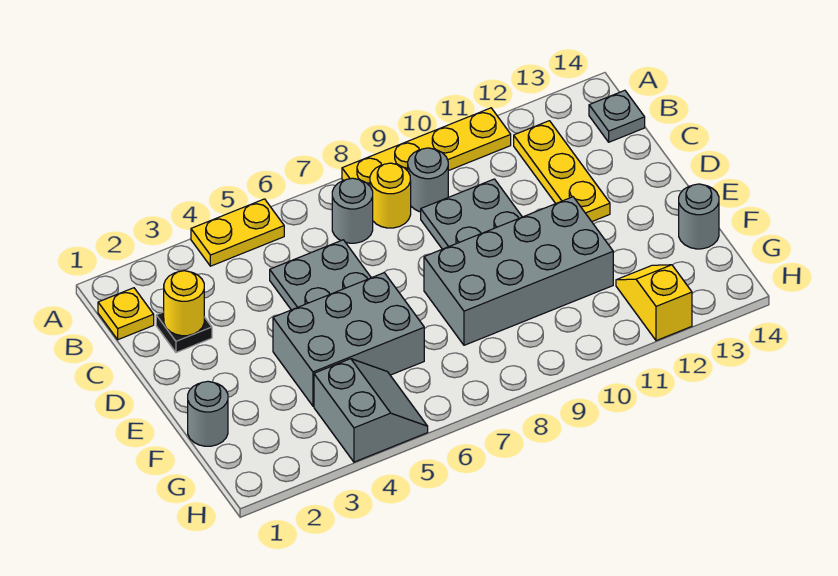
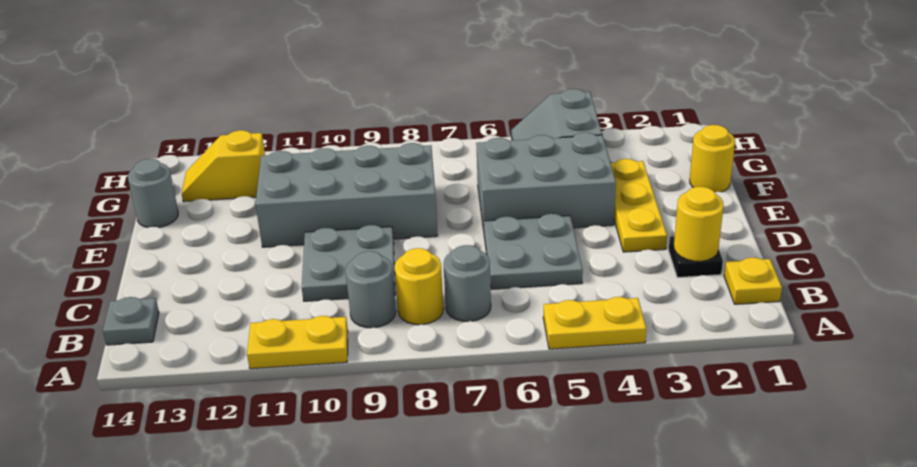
yellow plate A8:A11 level 1 -> yellow plate A10:A11 level 1
yellow plate B12:D12 level 1 -> yellow plate D3:F3 level 1
grey round brick F1 level 1 -> yellow round brick F1 level 1
yellow slope G12:H12 level 1 top H -> yellow slope G12:G13 level 1 top 12

